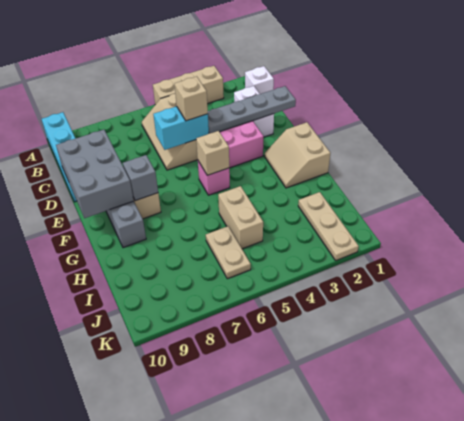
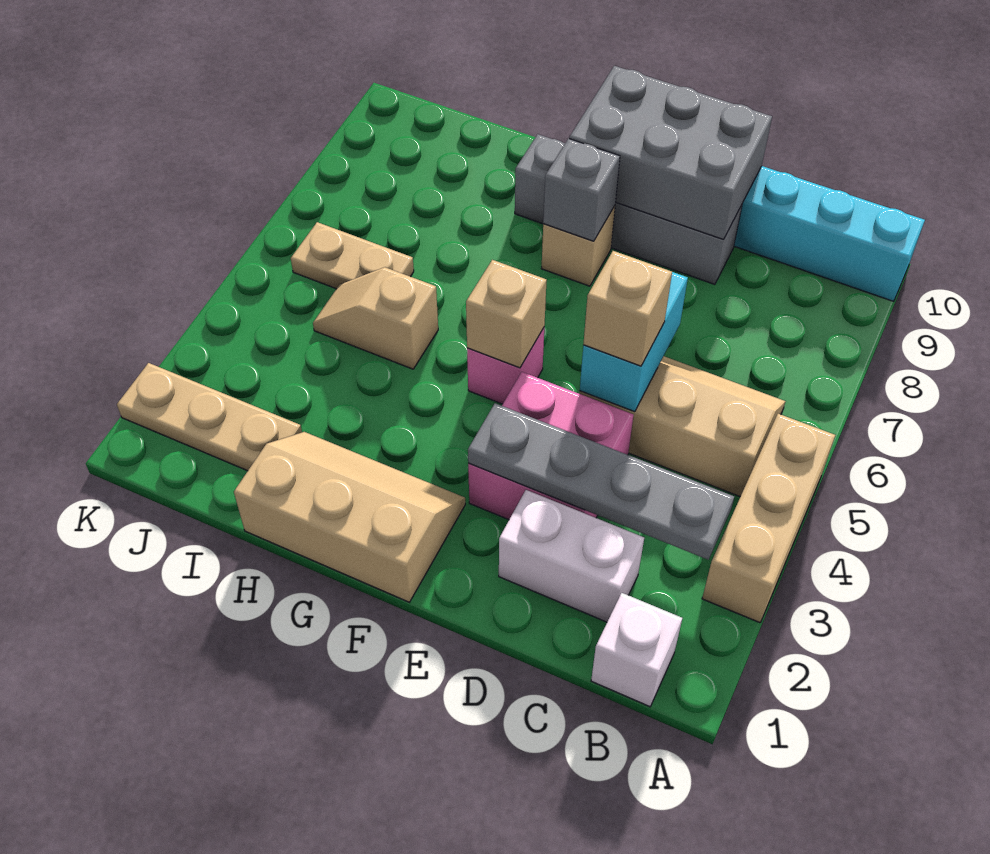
grey plate D1:D4 level 2 -> grey plate B3:E3 level 2
tan slope F1:G2 level 1 top 1 -> tan slope F1:H2 level 1 top 1
tan brick H5:I5 level 1 -> tan slope H5:I5 level 1 top H

